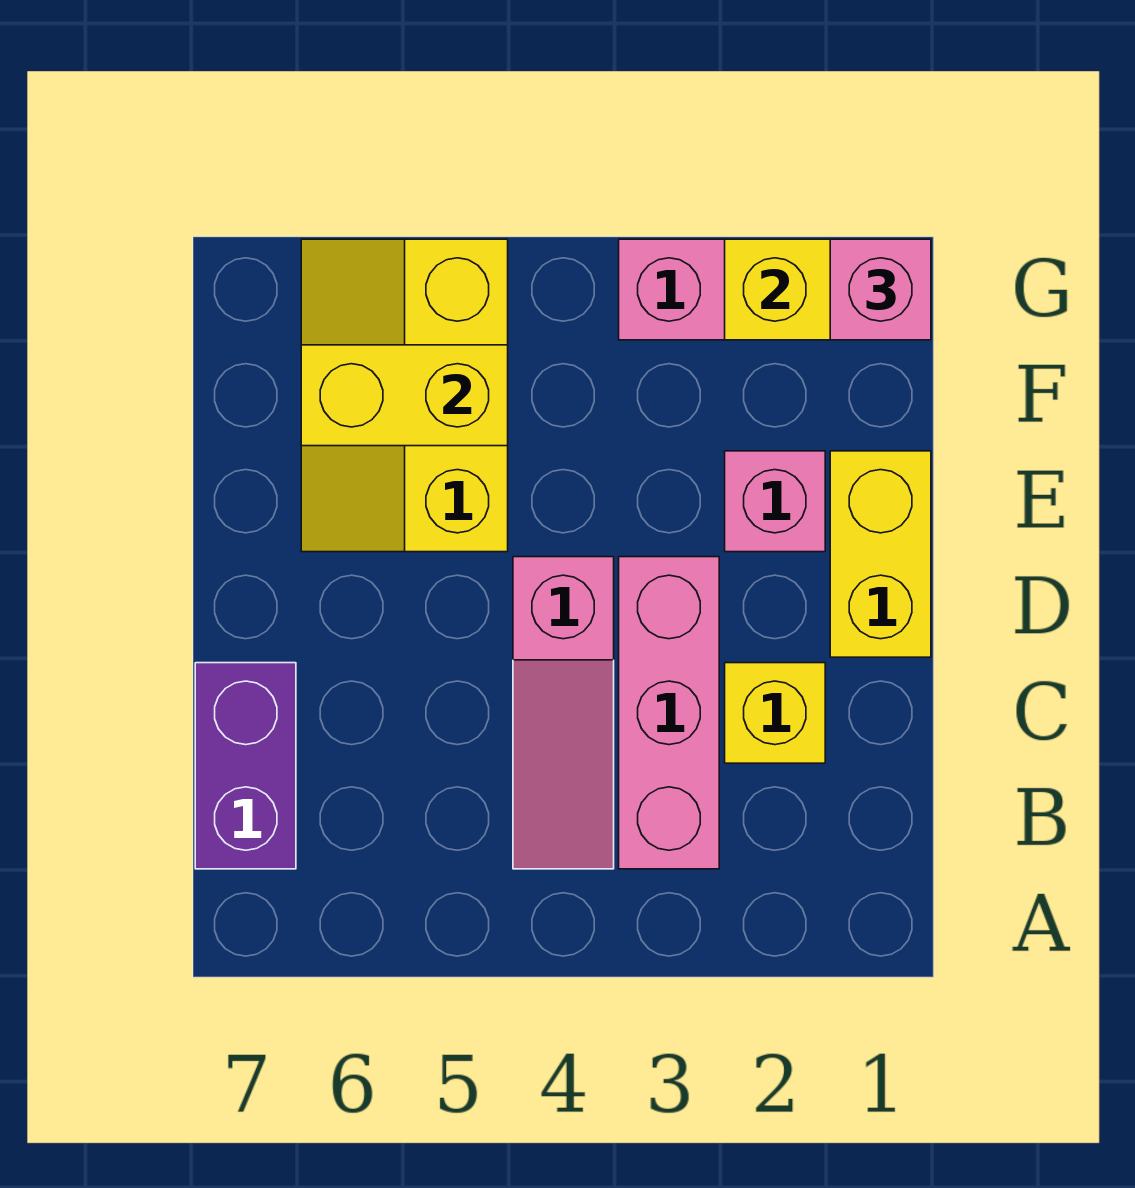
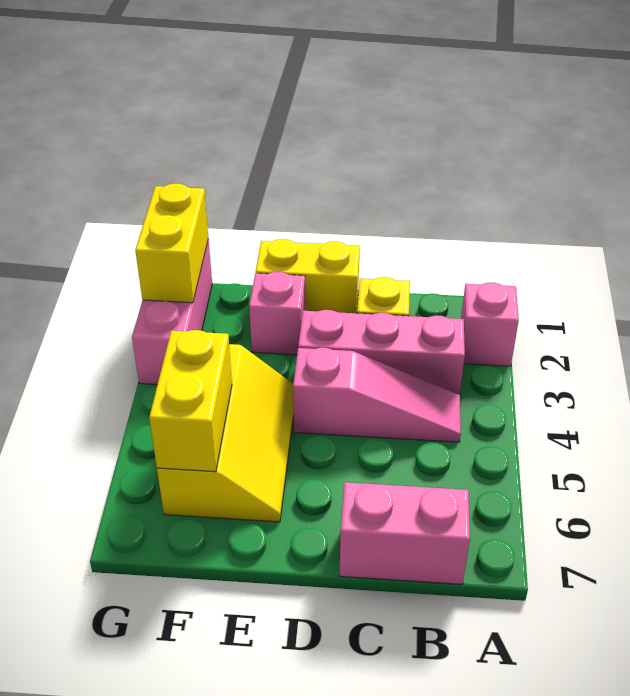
purple brick B7:C7 level 1 -> pink brick B7:C7 level 1
yellow slope E5:G6 level 1 top 5 -> yellow slope E4:F6 level 1 top F
pink brick G1 level 3 -> pink brick A2 level 1

